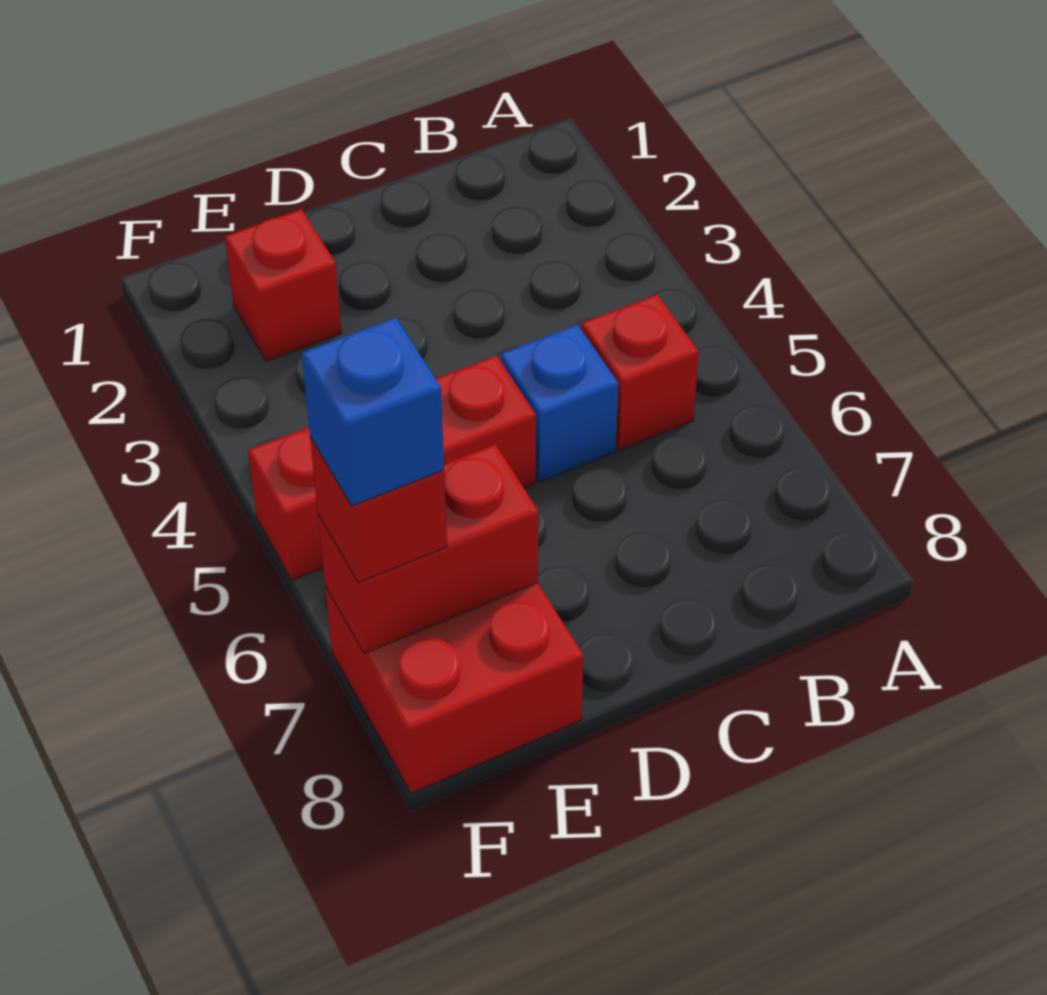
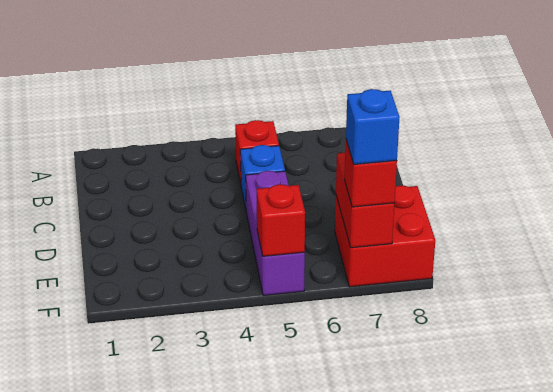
red brick D5:F5 level 1 -> purple brick D5:F5 level 1
red brick E2 level 1 -> red brick F5 level 2

